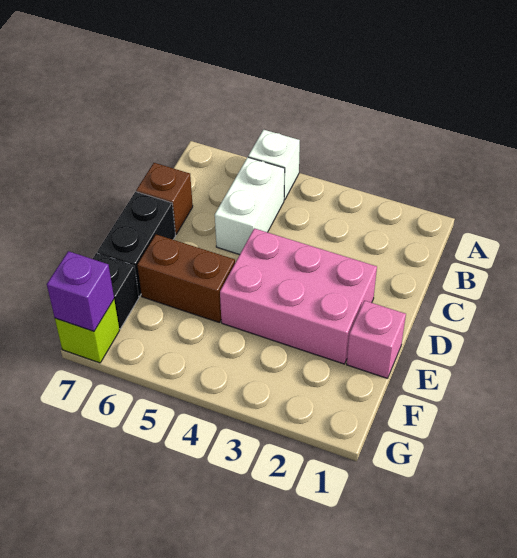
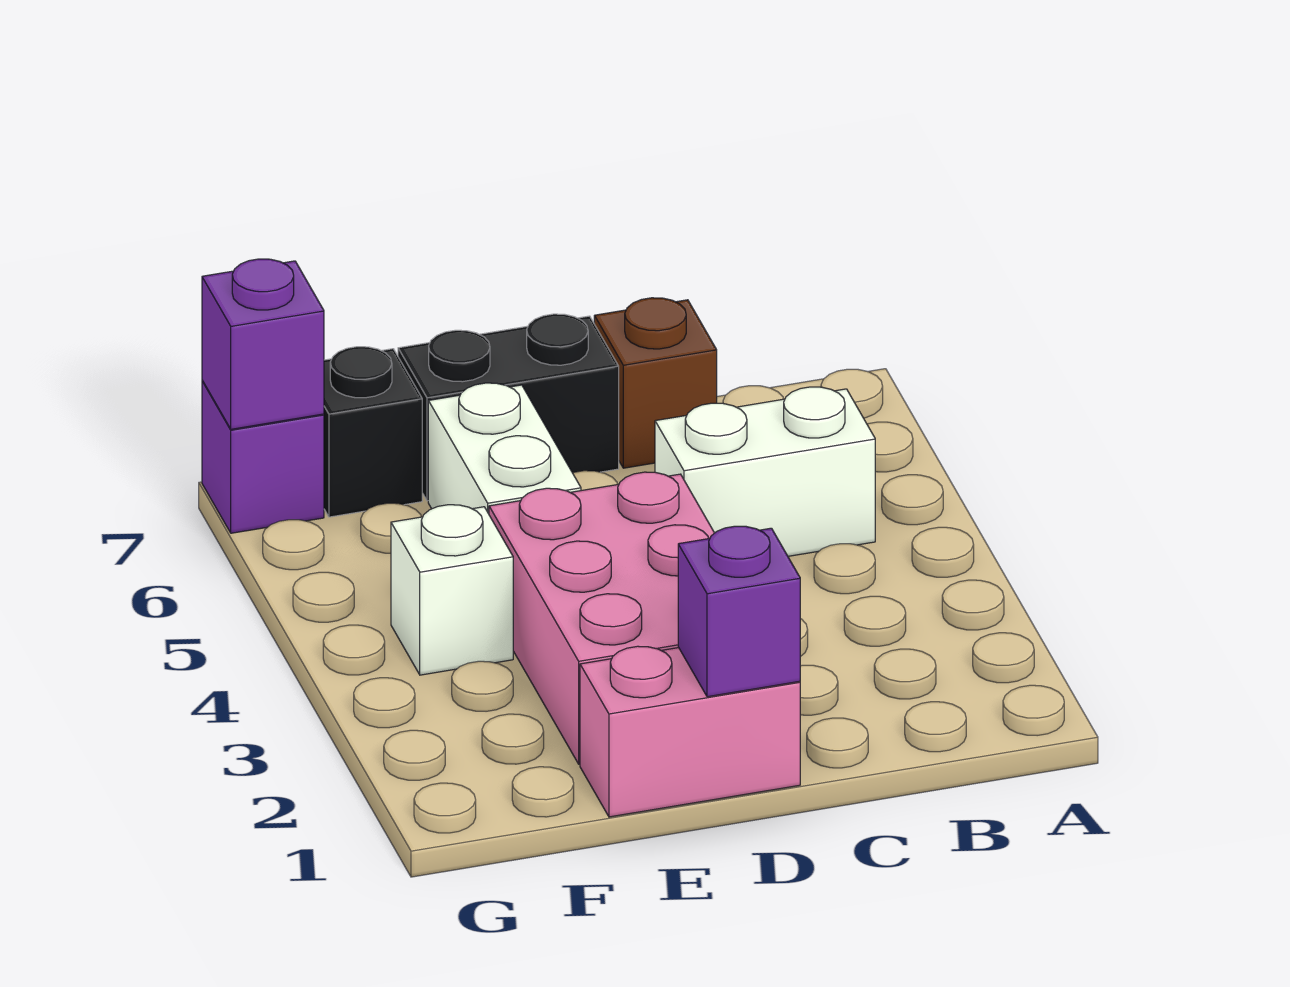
white brick A5 level 1 -> white brick F4 level 1
none -> purple brick D1 level 2
pink brick E1 level 1 -> pink brick D1:E1 level 1
brown brick E5:E6 level 1 -> white brick E5:E6 level 1
lime brick G7 level 1 -> purple brick G7 level 1

